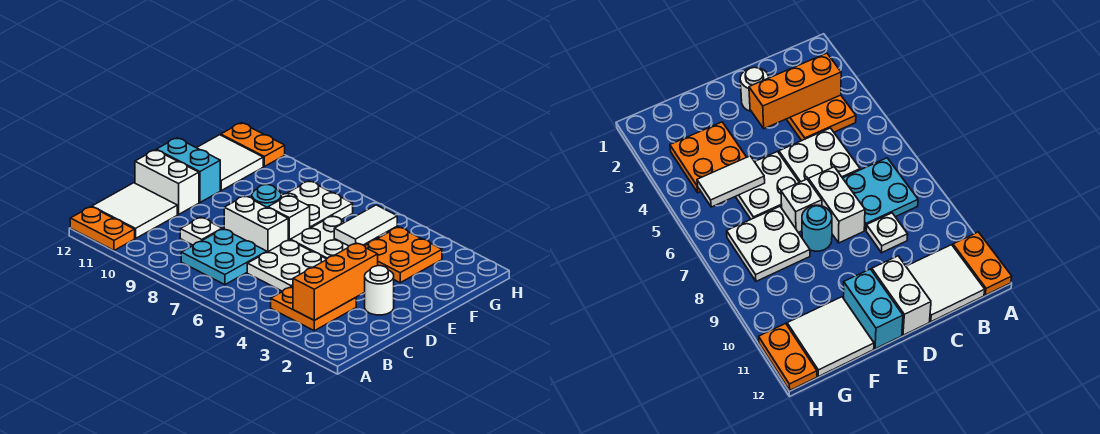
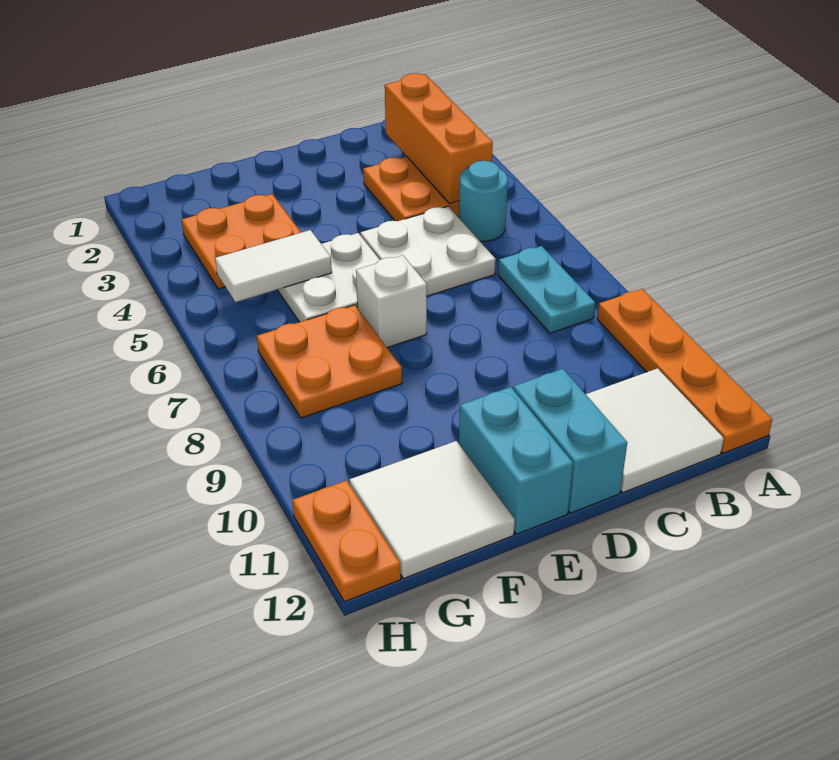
orange plate A11:A12 level 1 -> orange plate A9:A12 level 1
orange brick B3:D3 level 2 -> orange brick B2:B4 level 2
cyan plate B7:C8 level 1 -> cyan plate B7:B8 level 1
white plate C9 level 1 -> none
white round brick D2 level 1 -> none
white brick D7:D8 level 1 -> none
white brick D11:D12 level 1 -> cyan brick D11:D12 level 1
cyan round brick E8 level 1 -> cyan round brick B5 level 1
white plate F7:G8 level 1 -> orange plate F7:G8 level 1

